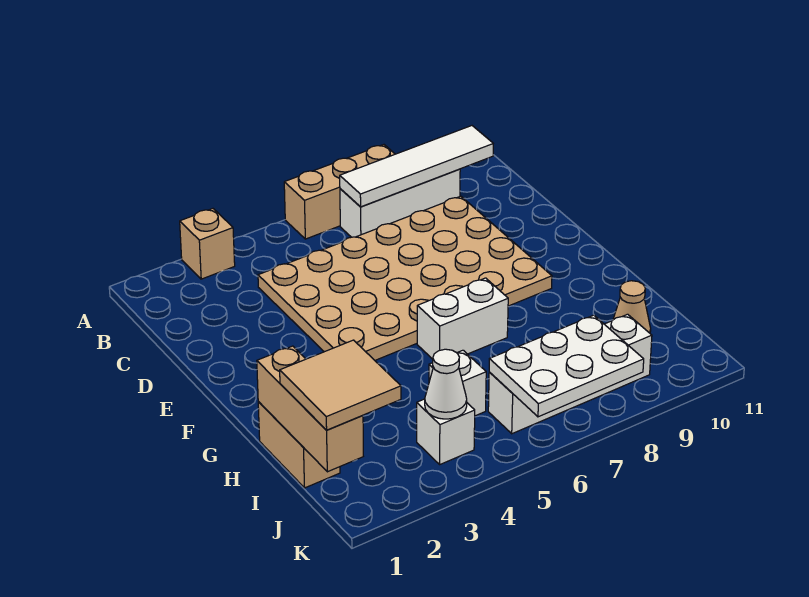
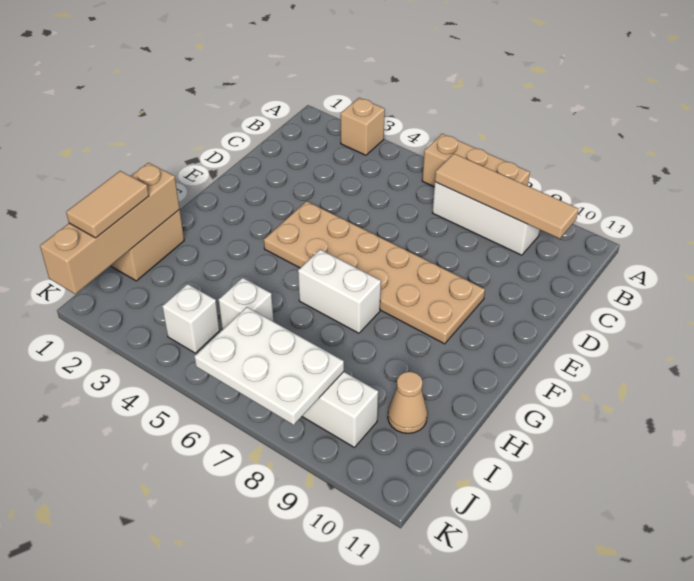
white tile B7:B10 level 2 -> tan tile B7:B10 level 2
tan plate C4:F9 level 1 -> tan plate E4:F9 level 1
tan brick H1:J1 level 2 -> tan brick H1:K1 level 2
tan tile I1:J2 level 3 -> tan tile I1:J1 level 3
white cone J4 level 2 -> none

